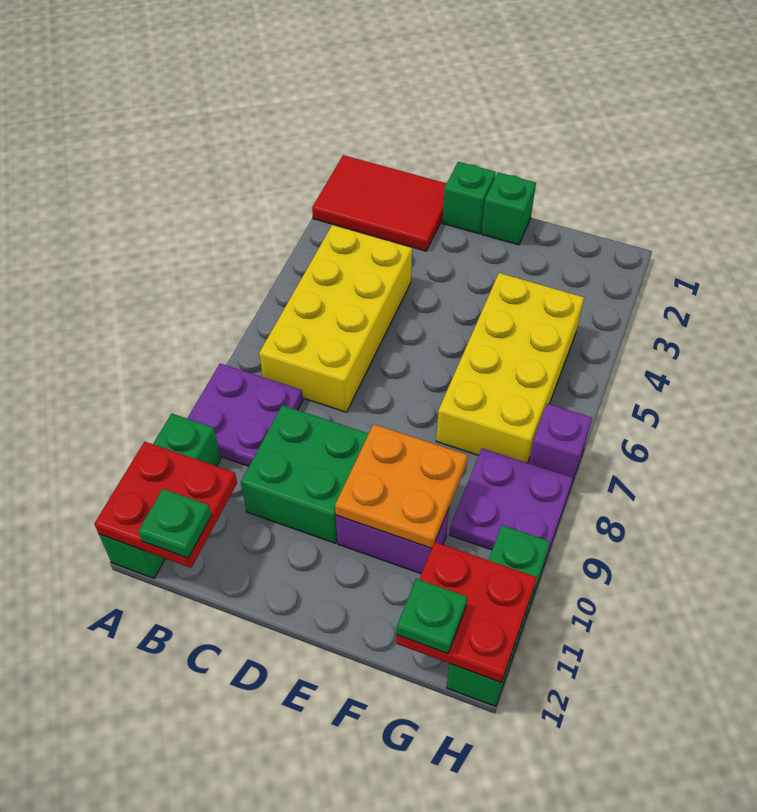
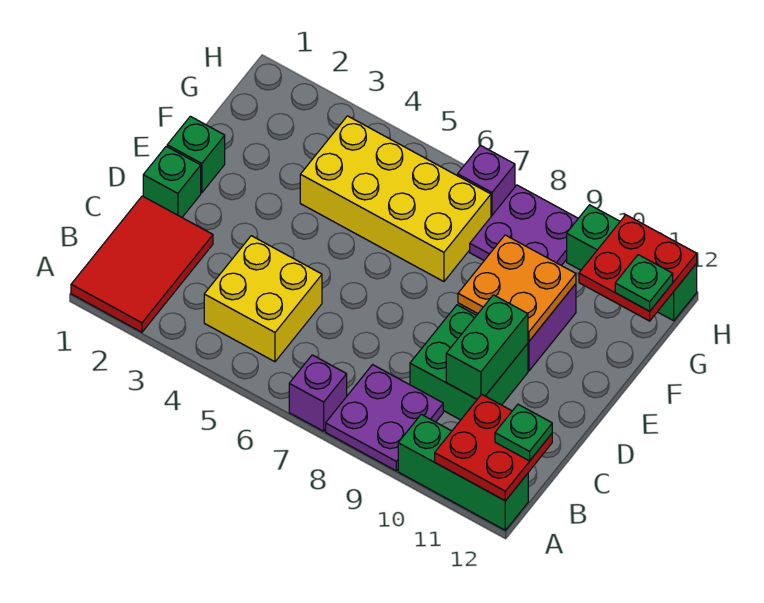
none -> purple brick A7 level 1
yellow brick B4:C7 level 1 -> yellow brick B4:C5 level 1
none -> green brick C10:D10 level 2

